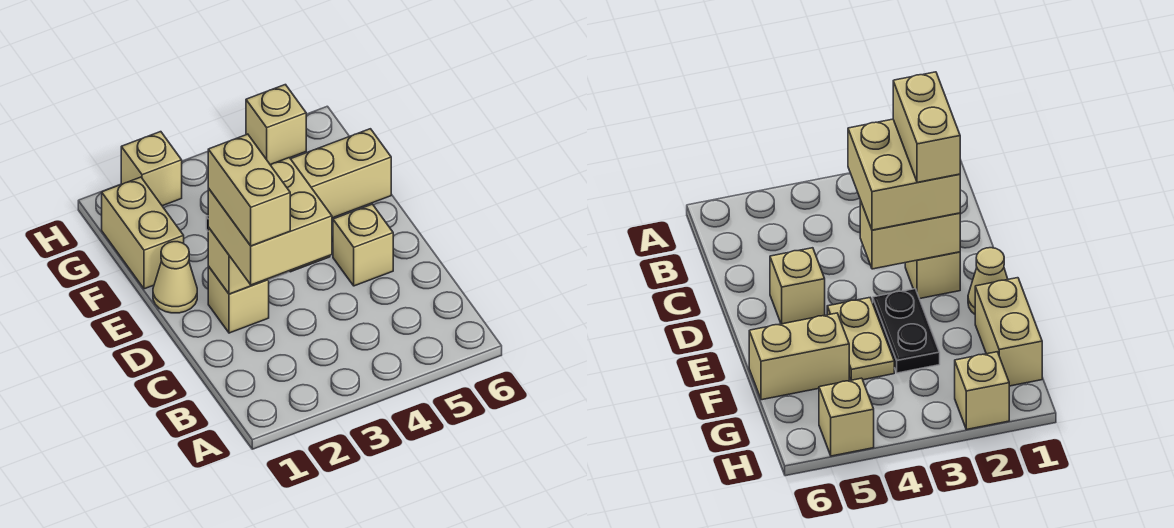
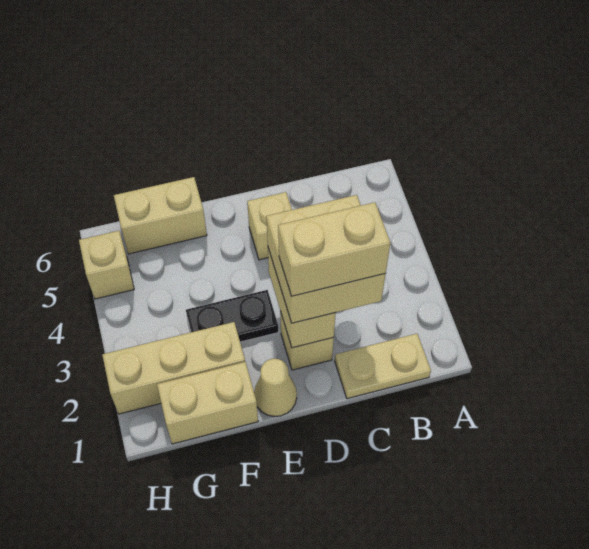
tan plate E4:F4 level 1 -> tan plate B1:C1 level 1
tan brick F5:F6 level 1 -> tan brick F6:G6 level 1
tan brick H2 level 1 -> tan brick F2:H2 level 1

